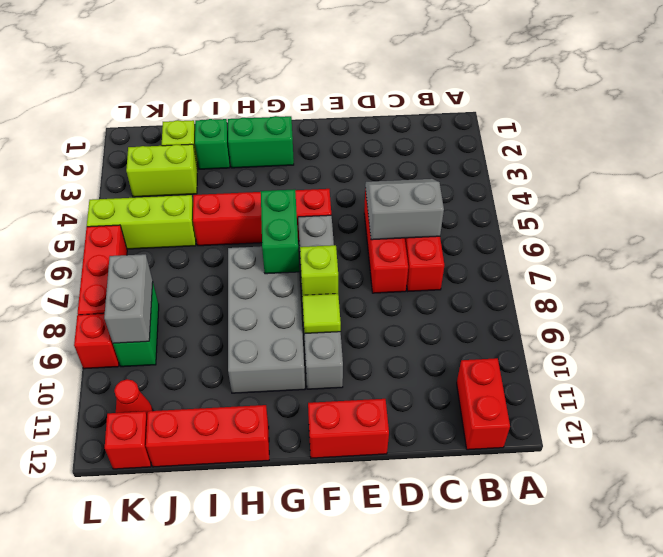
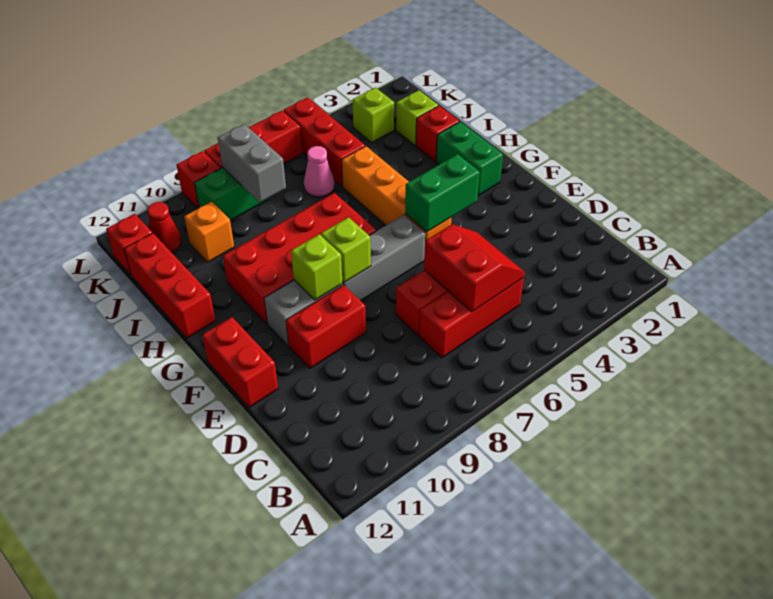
red brick B11:B12 level 1 -> red brick E9:E10 level 1
grey slope C5:D6 level 2 top 6 -> red slope C5:D6 level 2 top 6
red brick F5:I5 level 1 -> orange brick F5:I5 level 1
lime tile F9 level 2 -> lime brick F9 level 2
green brick G6:G7 level 2 -> green brick F4:F5 level 2
grey brick G7:H10 level 1 -> red brick G7:H10 level 1
green brick I2 level 1 -> red brick I2 level 1
lime brick J3:K3 level 1 -> lime brick K3 level 1
lime brick J5:L5 level 1 -> red brick J5:L5 level 1
none -> pink cone J6 level 1
none -> orange brick J10 level 1
grey brick K8:K9 level 2 -> grey brick J8:K8 level 2

